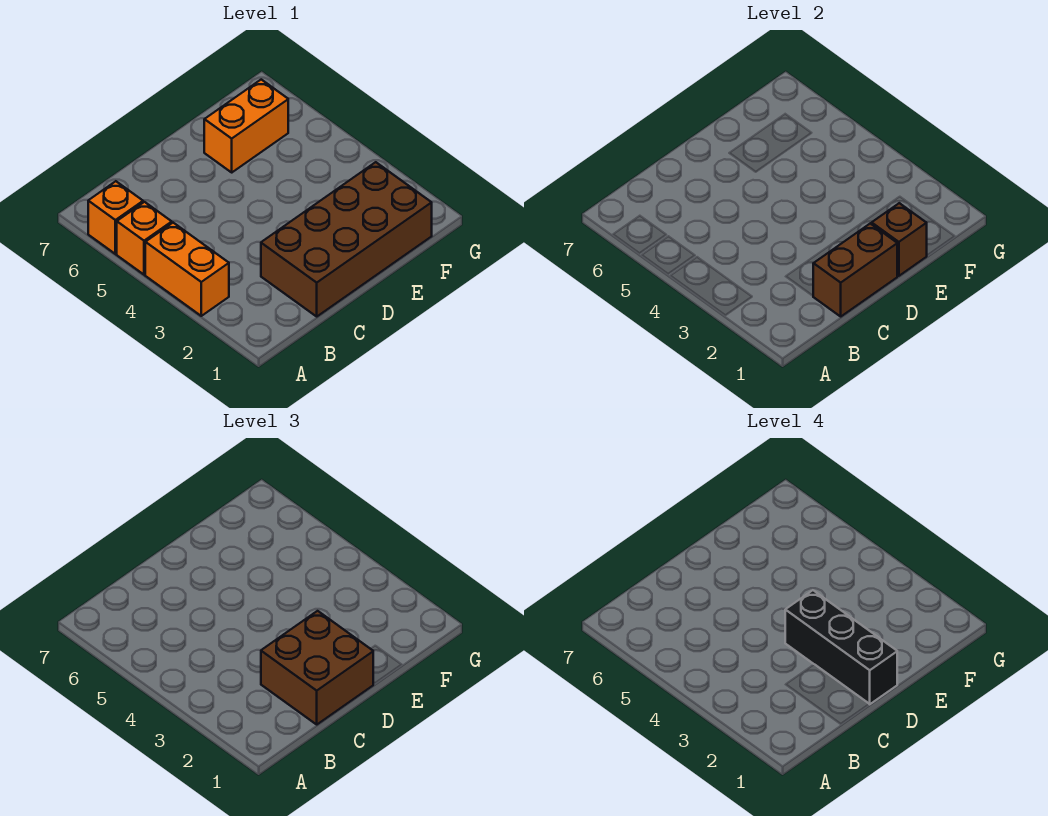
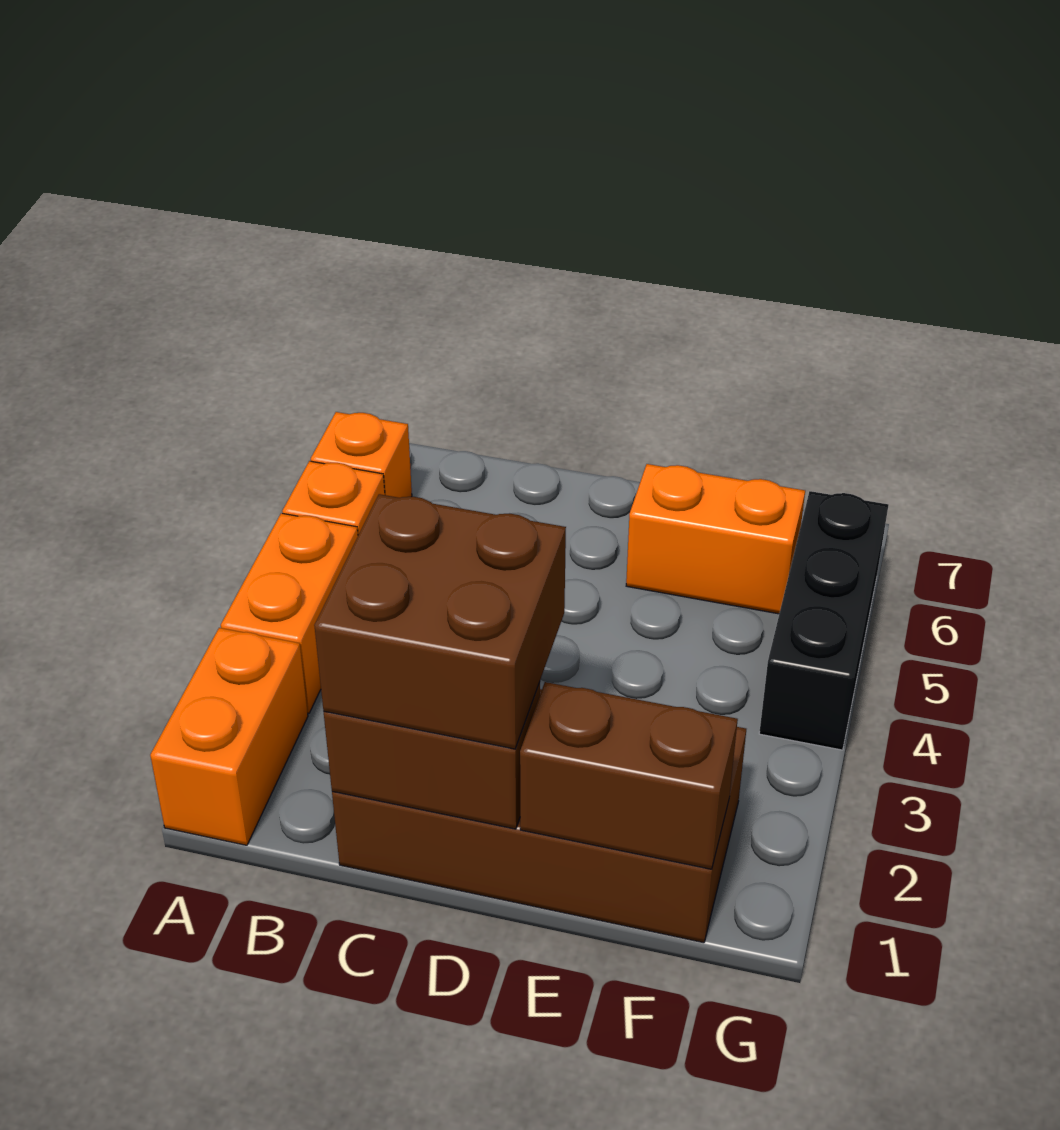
none -> orange brick A1:A2 level 1
black brick D1:D3 level 4 -> black brick G4:G6 level 1
brown brick E1 level 2 -> brown brick E1:F1 level 2

